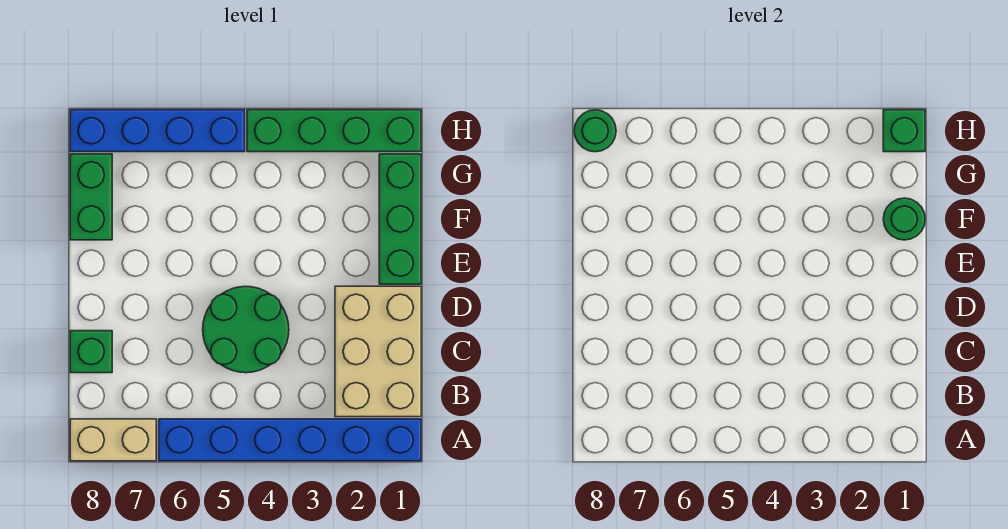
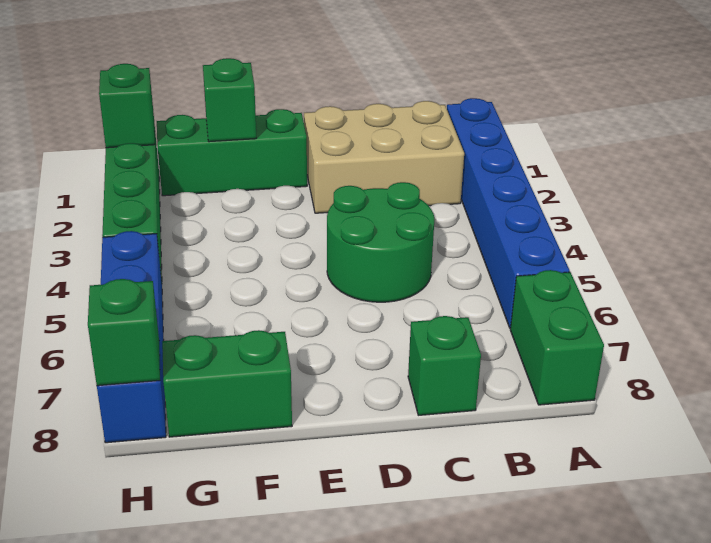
tan brick A7:A8 level 1 -> green brick A7:A8 level 1
green round brick F1 level 2 -> green brick F1 level 2
green round brick H8 level 2 -> green brick H8 level 2

